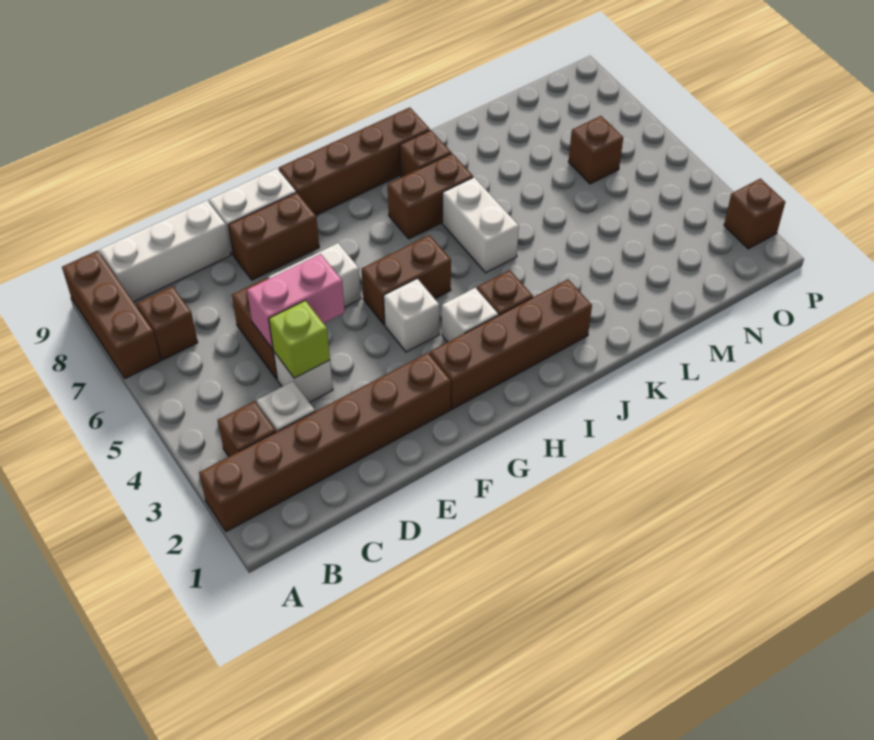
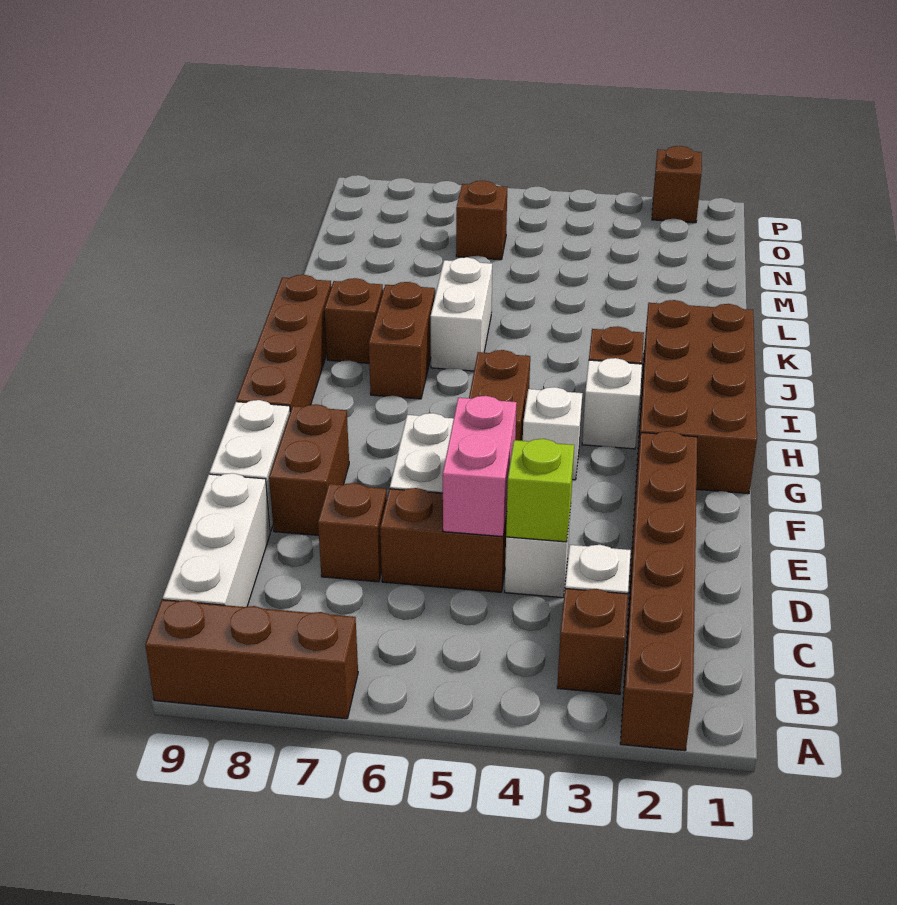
brown brick B7 level 1 -> brown brick D7 level 1
brown brick G2:J2 level 1 -> brown brick G1:J2 level 1
white brick J5:J6 level 1 -> white brick J6:K6 level 1

